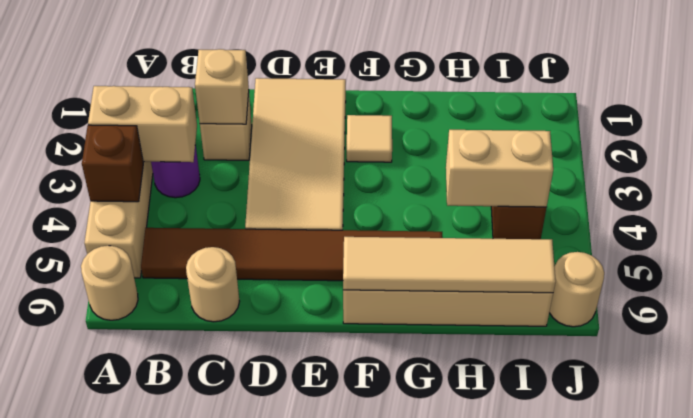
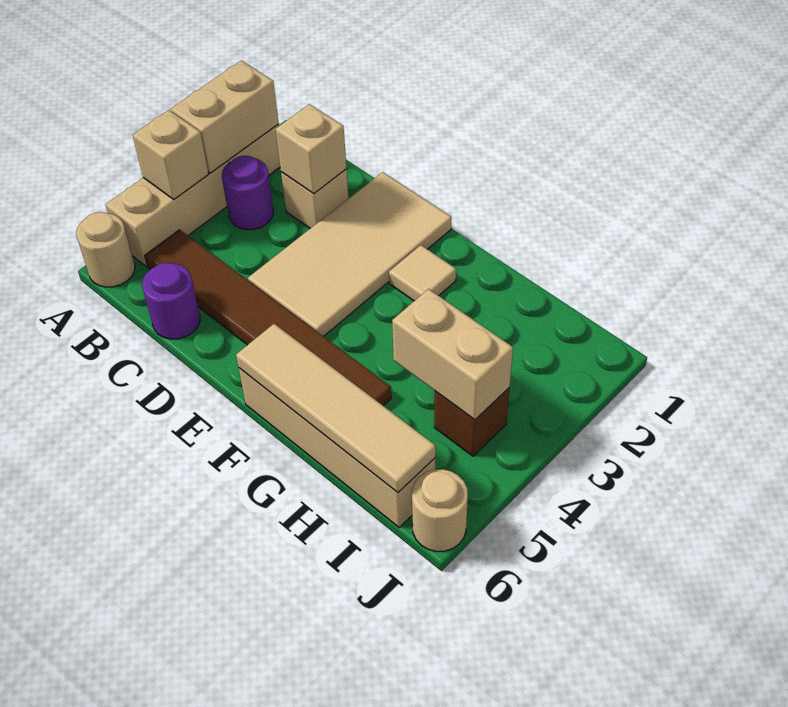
tan brick A3:B3 level 2 -> tan brick A2:A3 level 2
brown brick A4 level 2 -> tan brick A4 level 2
tan round brick C6 level 1 -> purple round brick C6 level 1

